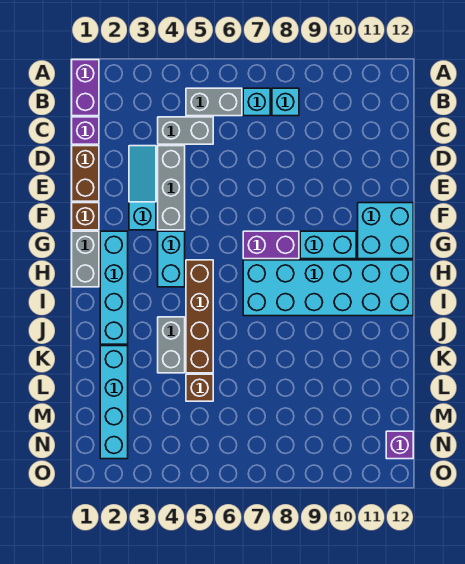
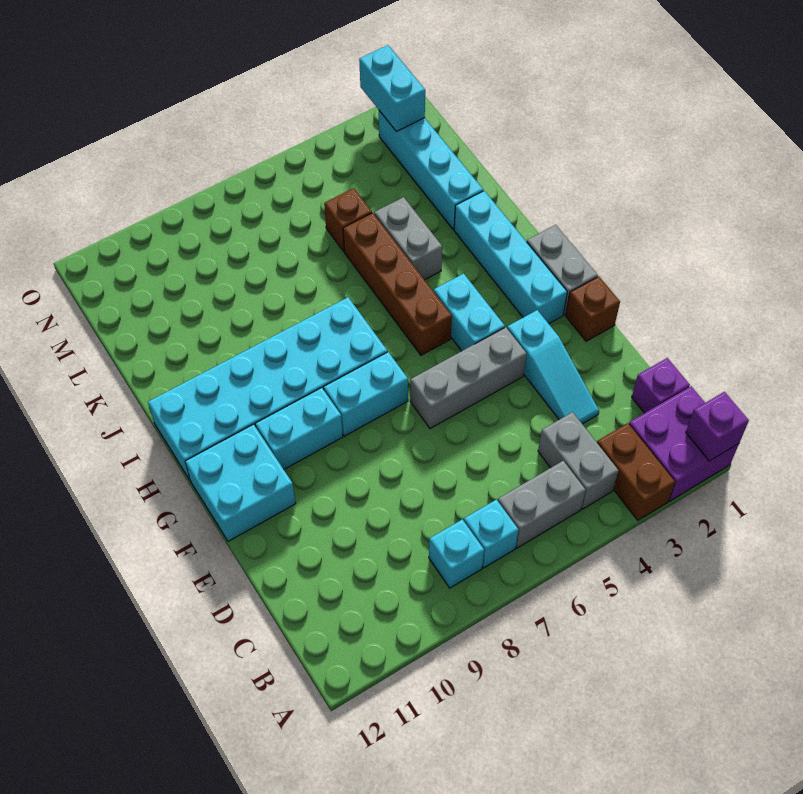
purple brick A1:B1 level 1 -> purple brick A1:B2 level 1
grey brick C4:C5 level 1 -> grey brick B4:C4 level 1
brown brick D1:E1 level 1 -> brown brick A3:B3 level 1
grey brick D4:F4 level 1 -> grey brick F4:F6 level 1
purple brick G7:G8 level 1 -> cyan brick G7:G8 level 1
none -> cyan brick N2:O2 level 2
purple brick N12 level 1 -> purple brick A1 level 2

